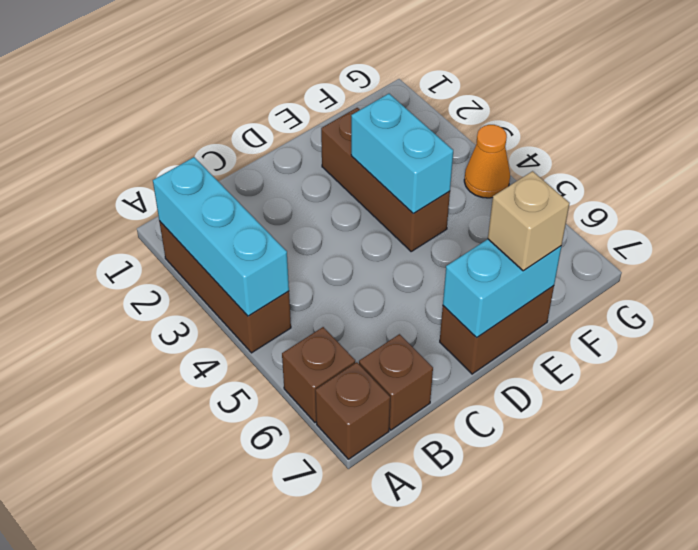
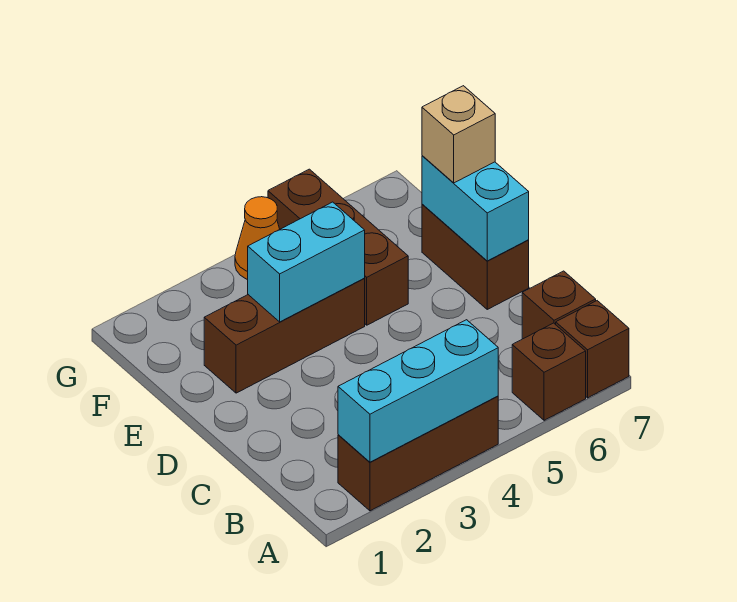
none -> brown brick E5:G5 level 1

